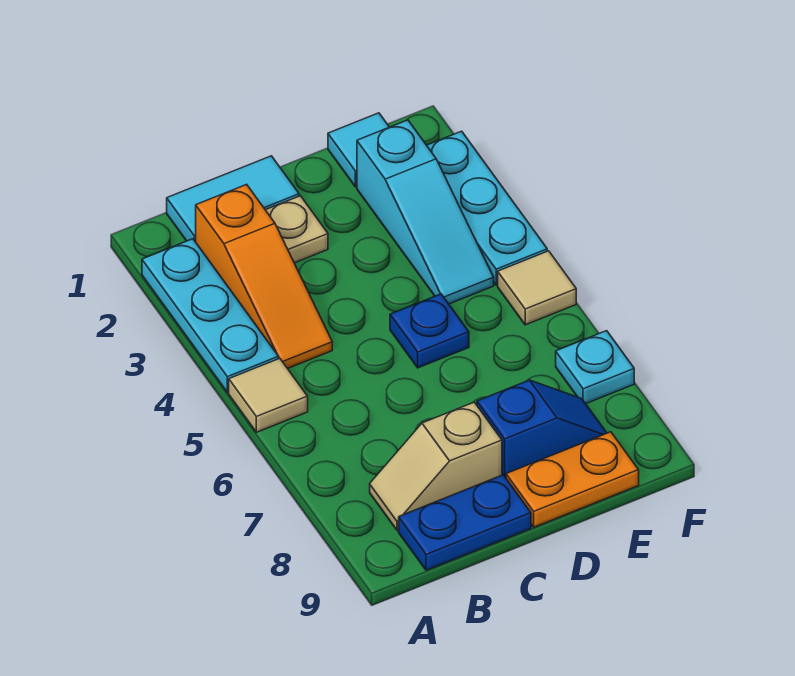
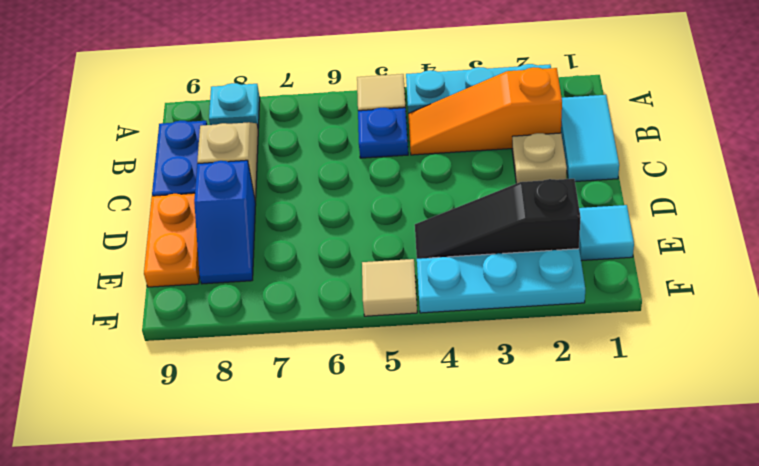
blue plate D5 level 1 -> blue plate B5 level 1
cyan slope E2:E4 level 1 top 2 -> black slope E2:E4 level 1 top 2
cyan plate F7 level 1 -> cyan plate A8 level 1

